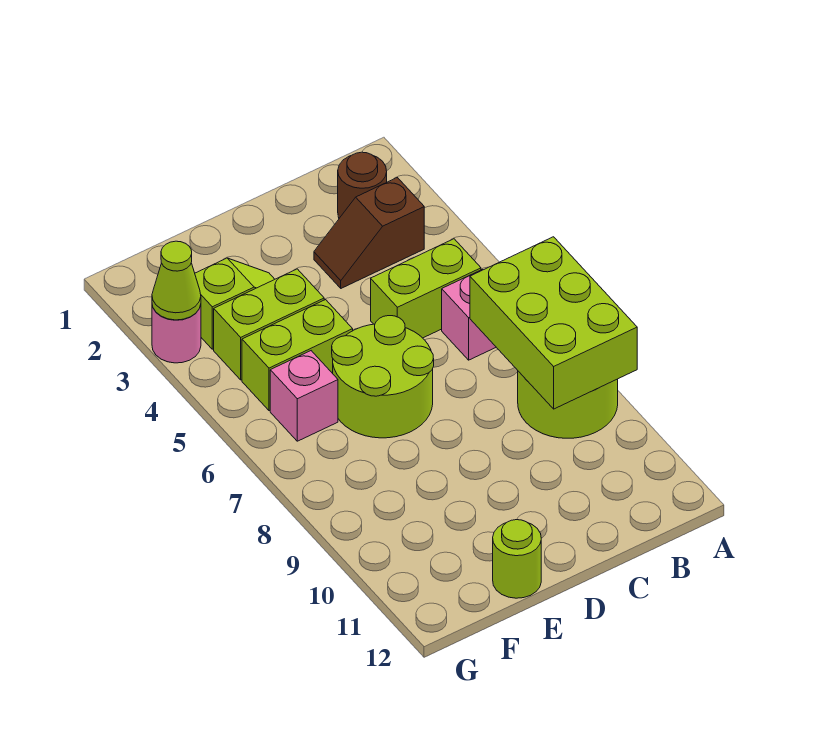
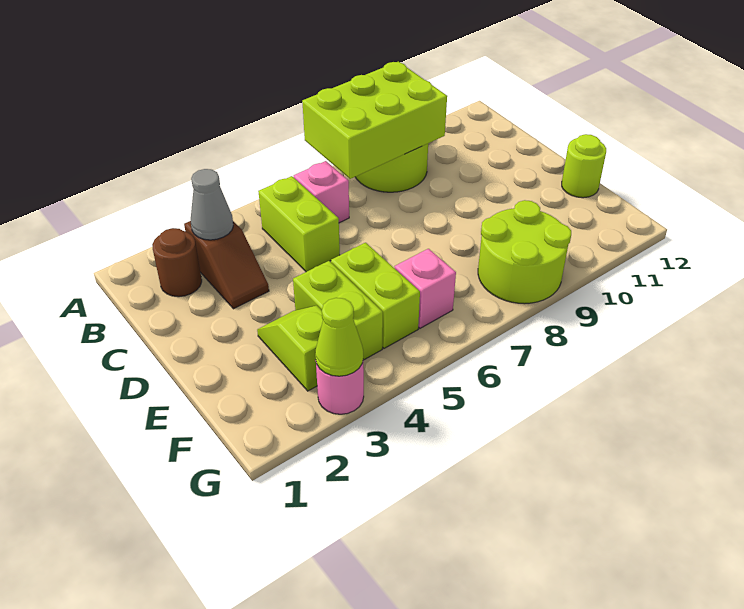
none -> grey cone B3 level 2
lime round brick D6:E7 level 1 -> lime round brick F8:G9 level 1

